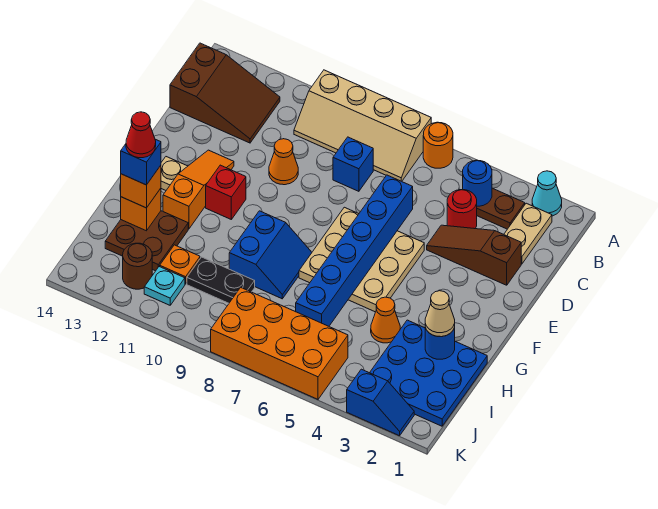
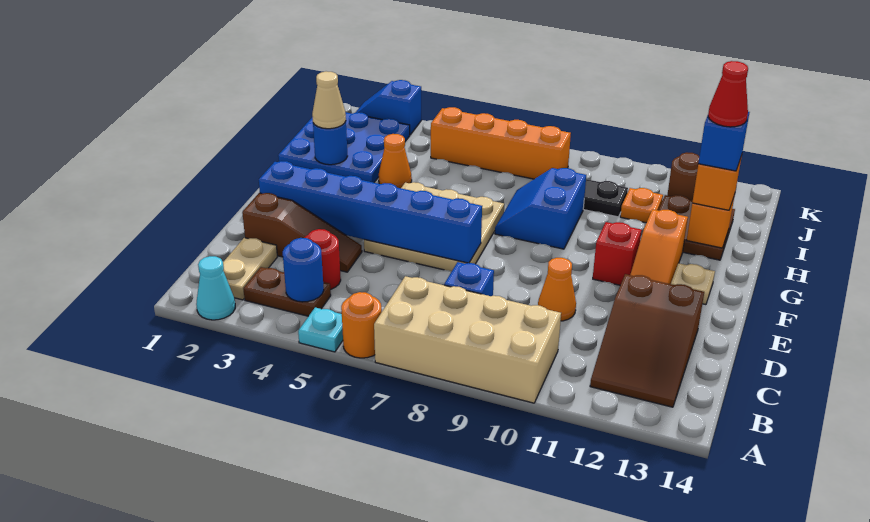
tan slope A7:B10 level 1 top A -> tan brick A7:B10 level 1
brown slope B12:C14 level 1 top 14 -> brown slope B12:D13 level 1 top D
blue brick D6:I6 level 2 -> blue brick E2:E7 level 2
orange brick J5:K8 level 1 -> orange brick J5:J8 level 1
cyan plate J11 level 1 -> cyan plate A5 level 1

